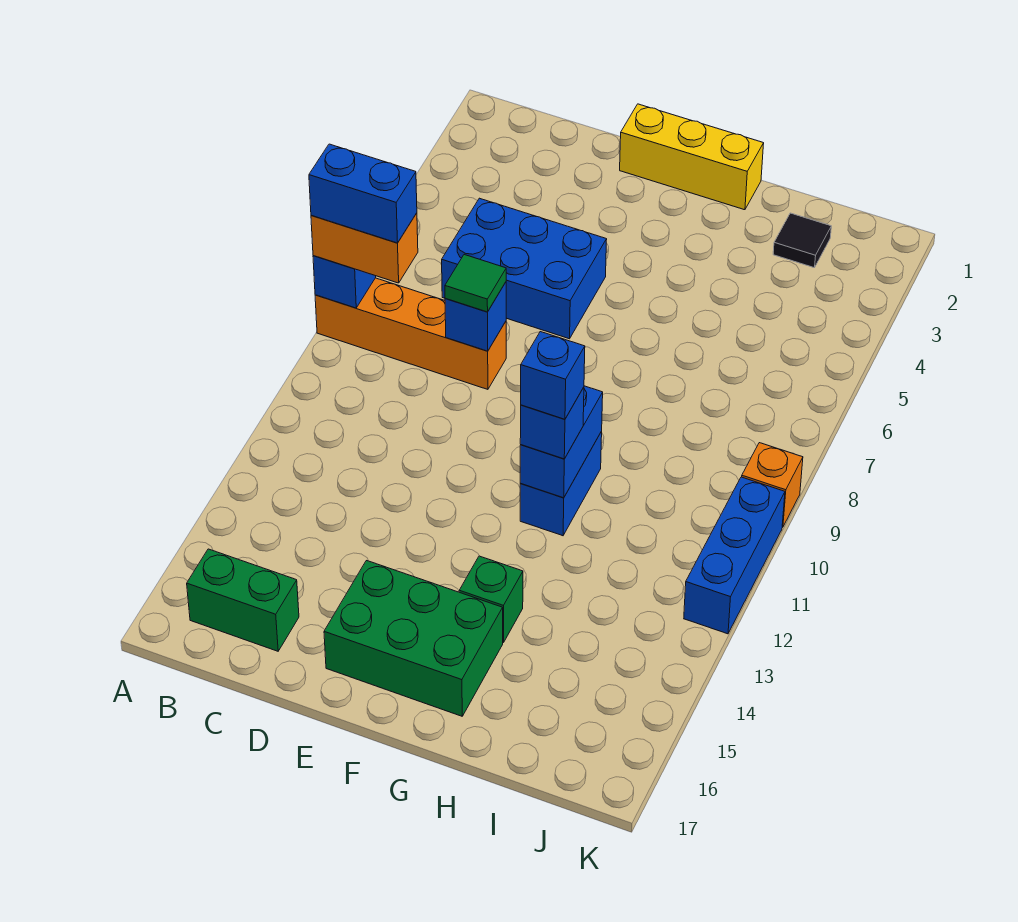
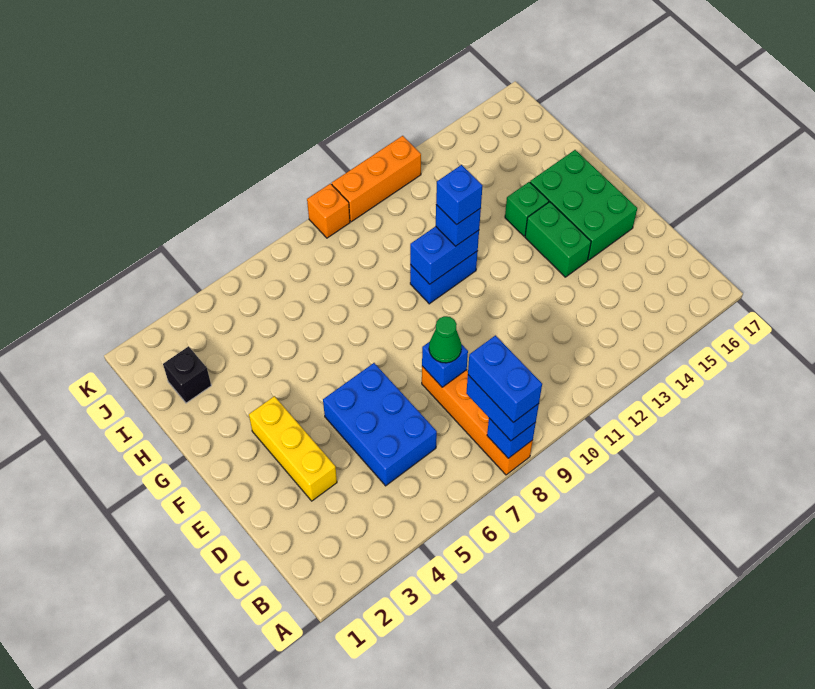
orange brick A8:B8 level 3 -> blue brick A8:B8 level 3
green brick B16:C16 level 1 -> green brick E14:F14 level 1
green tile D8 level 3 -> green cone D8 level 3
yellow brick E1:G1 level 1 -> yellow brick D3:F3 level 1
black tile I2 level 1 -> black brick I2 level 1
blue brick K10:K12 level 1 -> orange brick K10:K12 level 1

